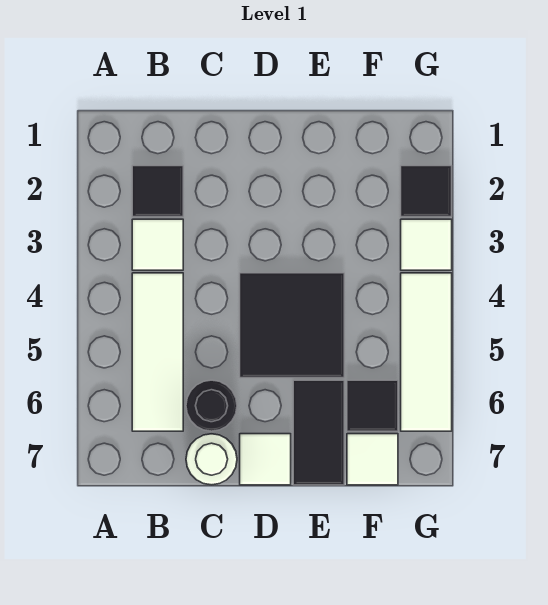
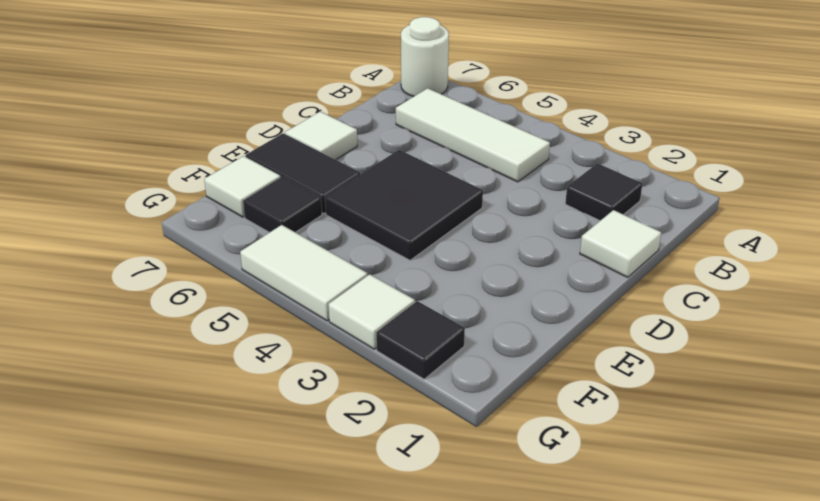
white tile B3 level 1 -> white tile C1 level 1
black round brick C6 level 1 -> none
white round brick C7 level 1 -> white round brick A7 level 1
white tile G4:G6 level 1 -> white tile G4:G5 level 1

